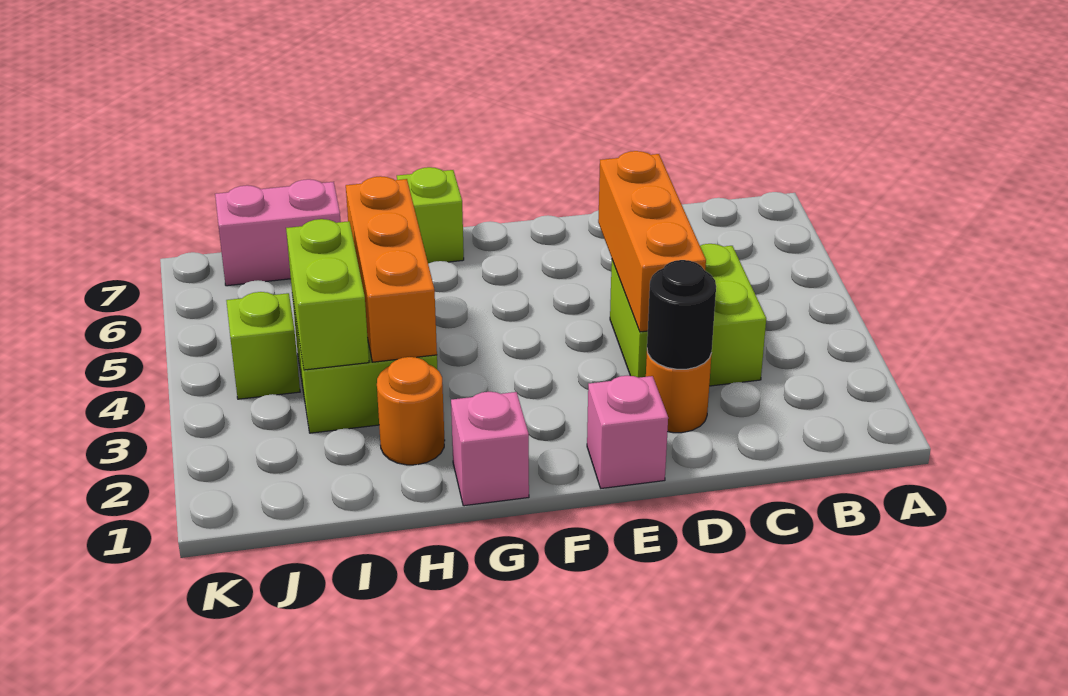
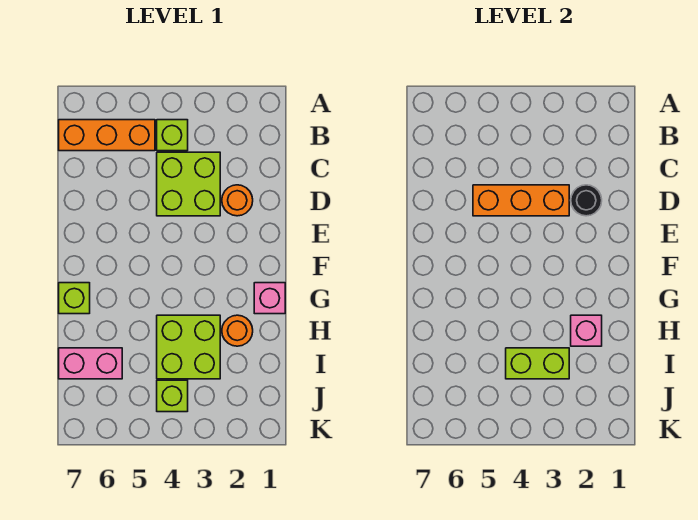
none -> lime brick B4 level 1
pink brick E1 level 1 -> pink brick H2 level 2
orange brick H3:H5 level 2 -> orange brick B5:B7 level 1
pink brick I7:J7 level 1 -> pink brick I6:I7 level 1

